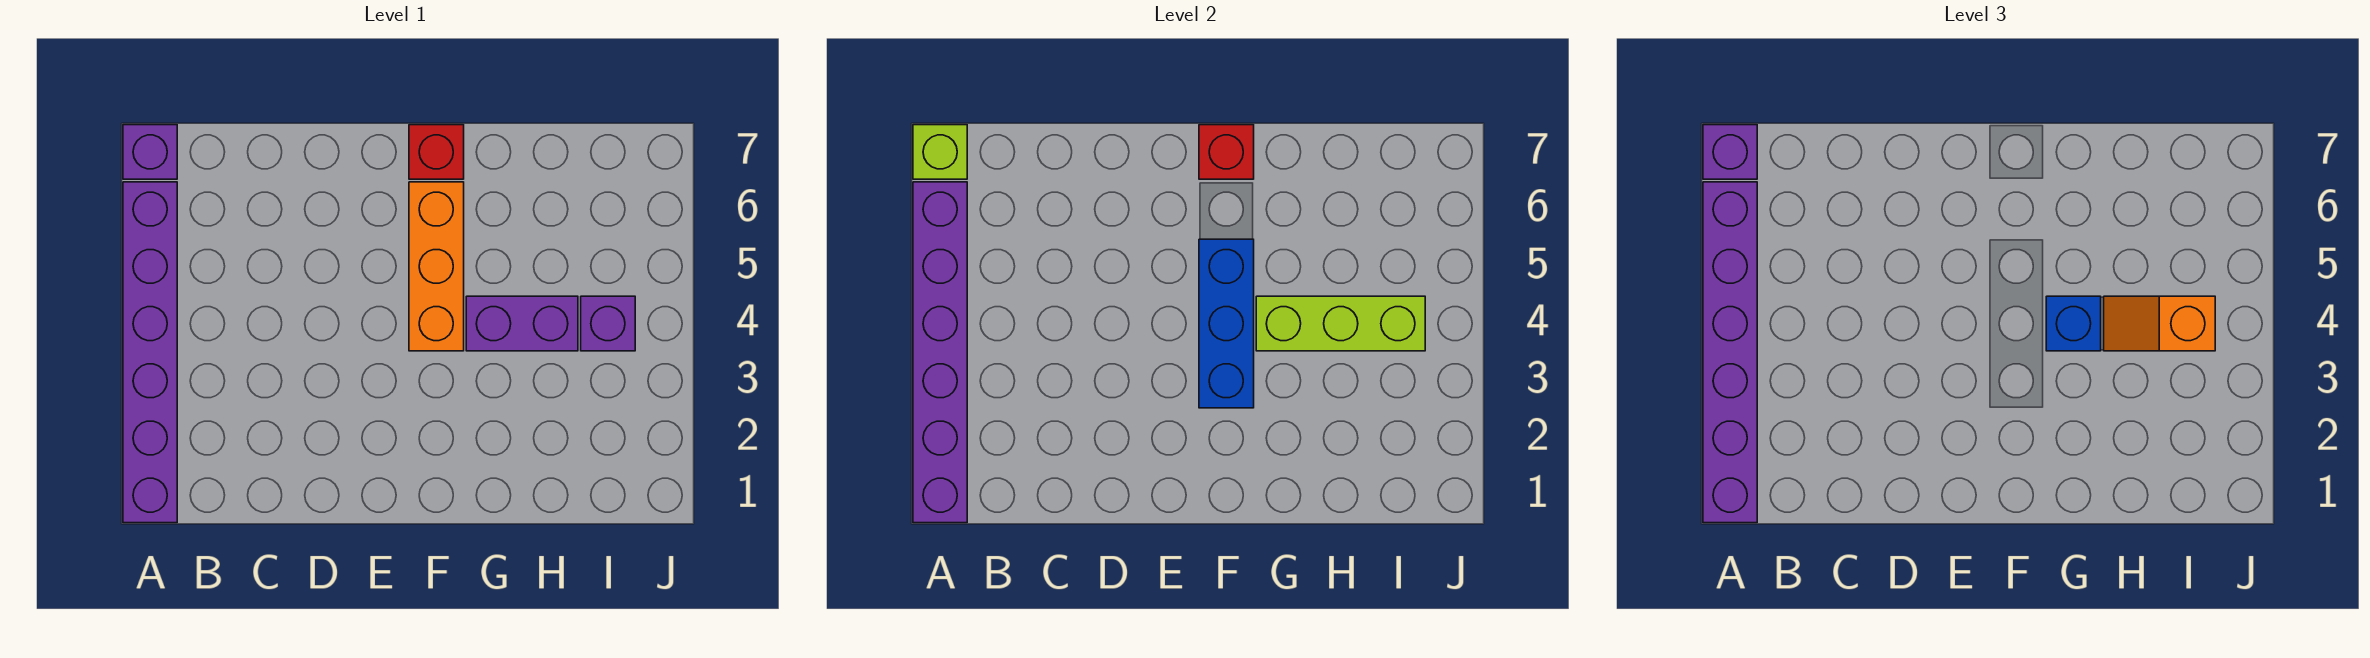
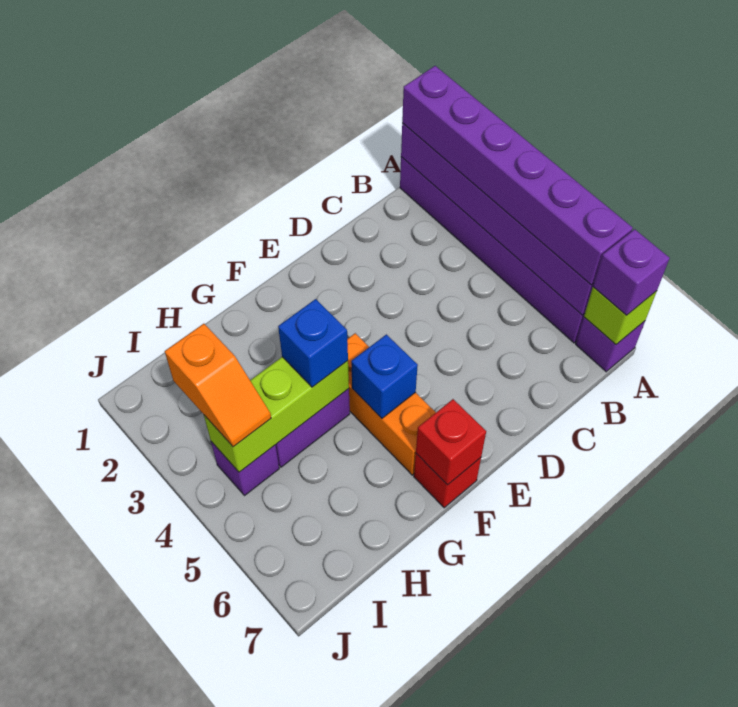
blue brick F3:F5 level 2 -> blue brick F5 level 2
orange slope H4:I4 level 3 top I -> orange slope I3:I4 level 3 top 3

